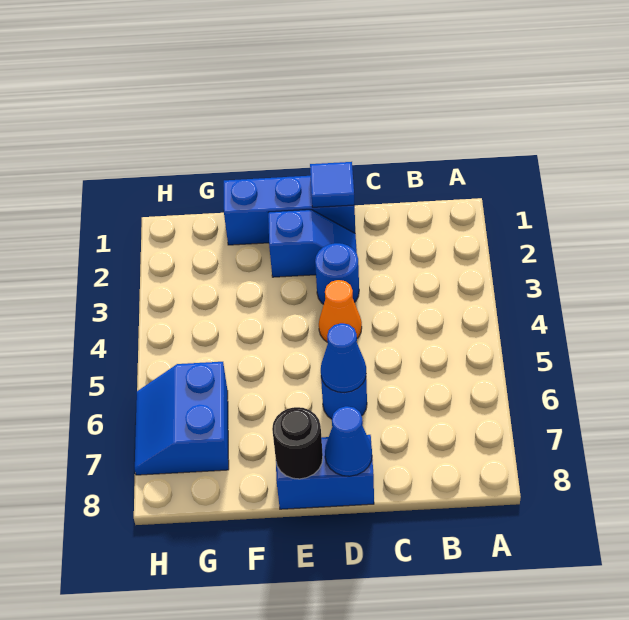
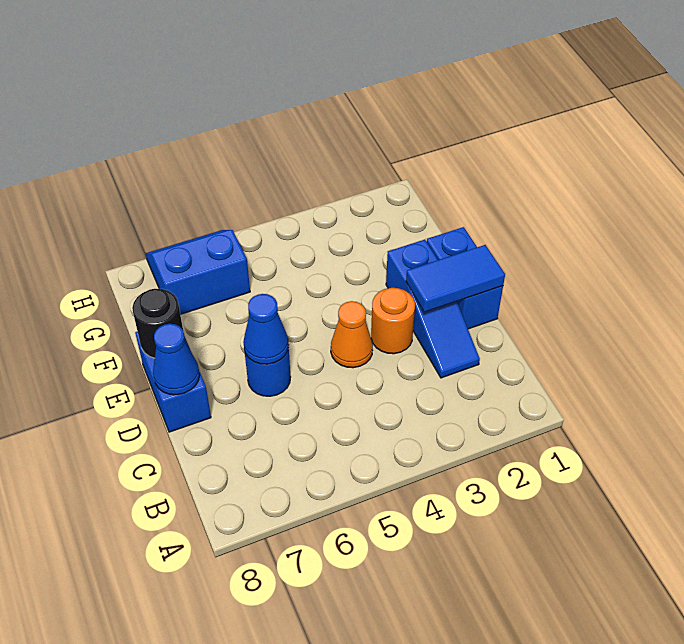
blue brick D1:F1 level 1 -> blue brick D1:E1 level 1
blue tile D1 level 2 -> blue tile D1:D2 level 2
blue slope D2:E2 level 1 top E -> blue slope C2:E2 level 1 top E
blue round brick D3 level 1 -> orange round brick D3 level 1

